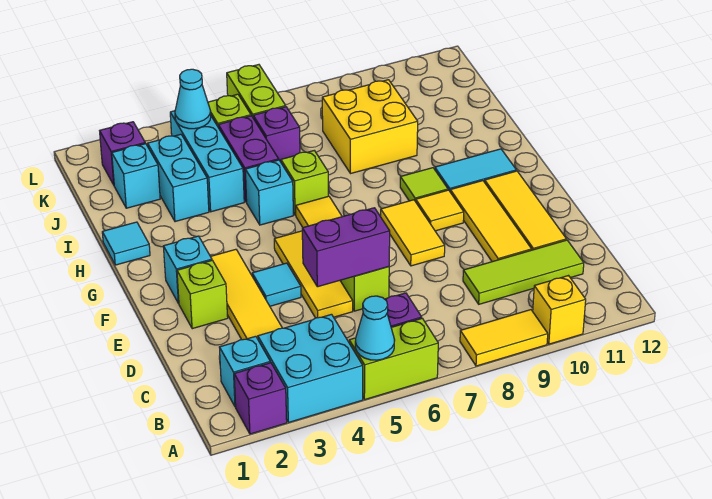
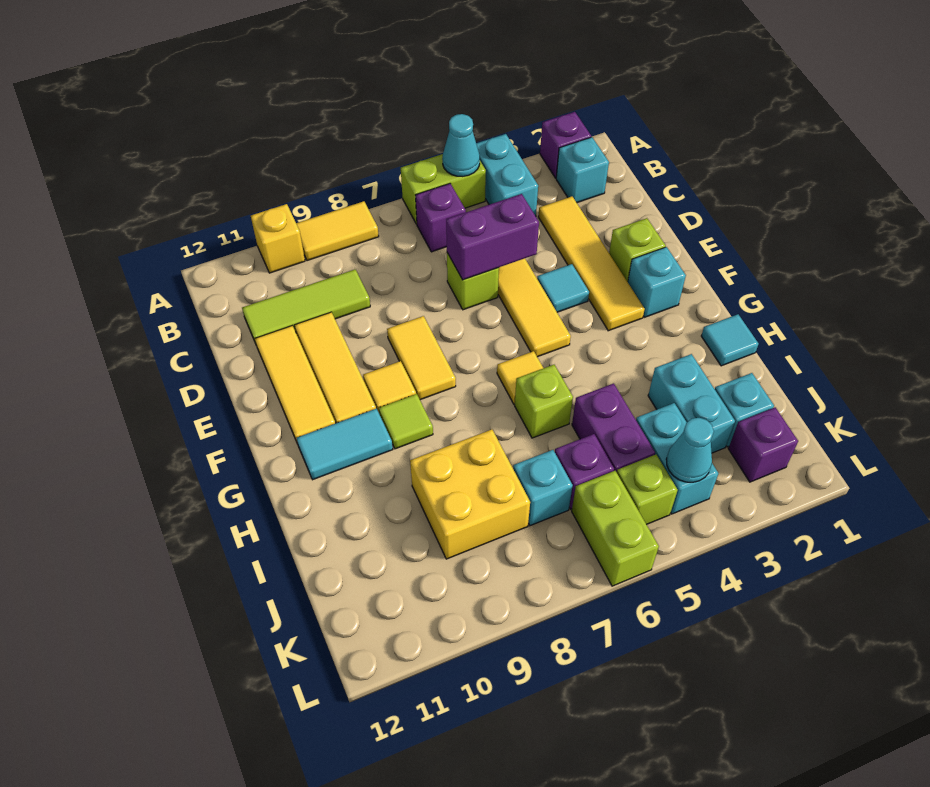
cyan brick A3:B4 level 1 -> cyan brick A4:B4 level 1
cyan brick H5 level 1 -> cyan brick J7 level 1
cyan brick I4:K4 level 1 -> cyan brick J4:K4 level 1

